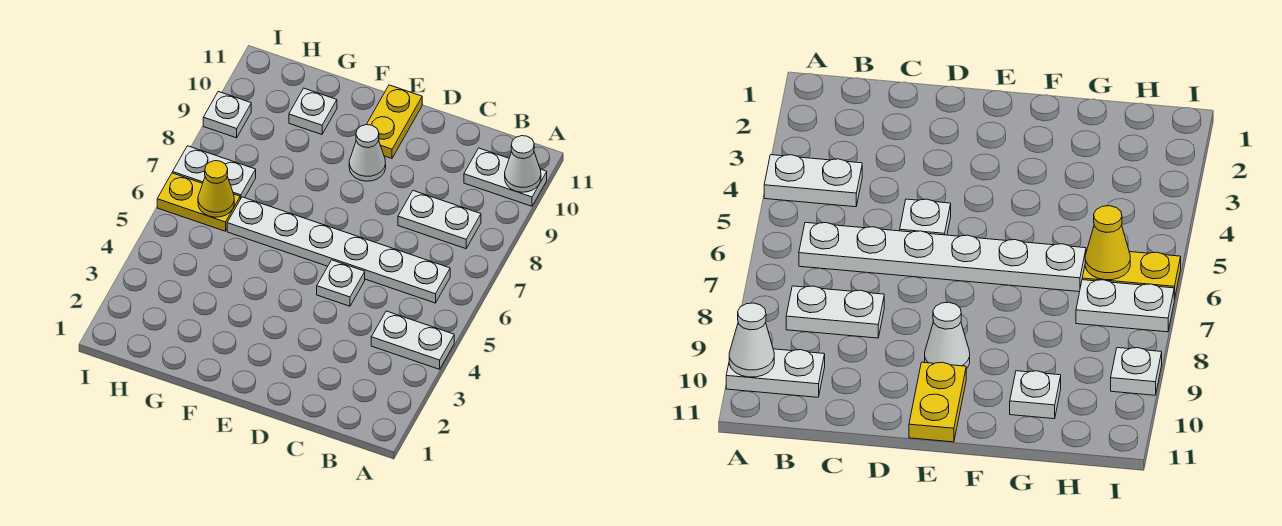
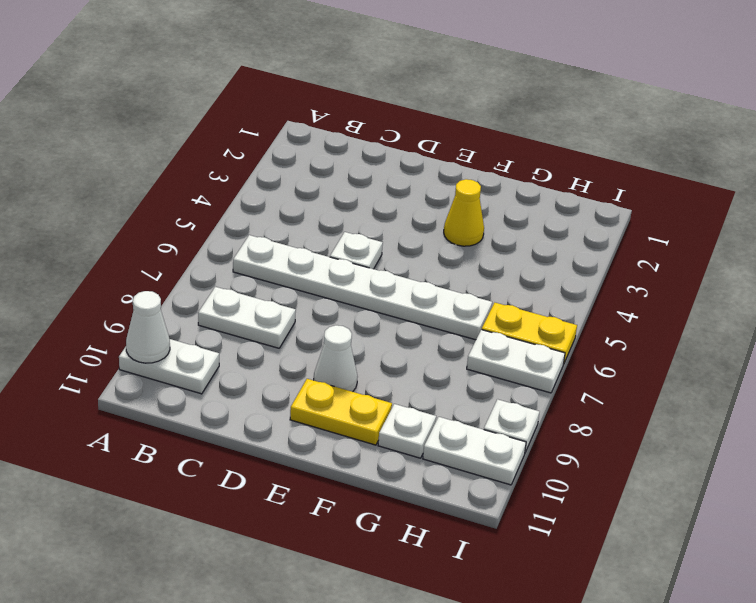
white plate A4:B4 level 1 -> white plate H10:I10 level 1
yellow plate E10:E11 level 1 -> yellow plate E10:F10 level 1
yellow cone H6 level 2 -> yellow cone F3 level 1

